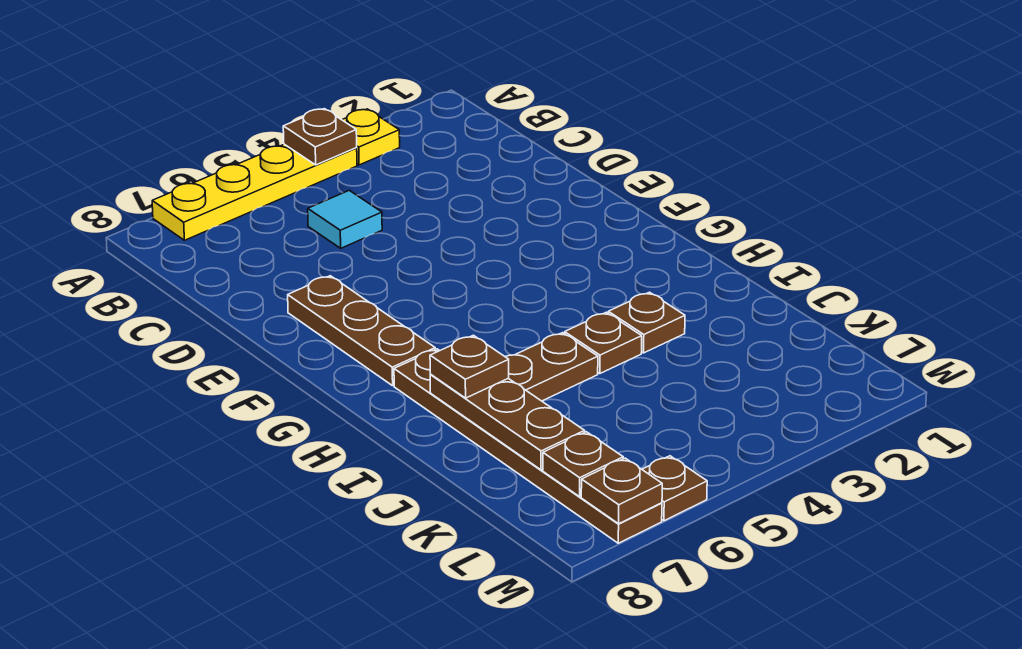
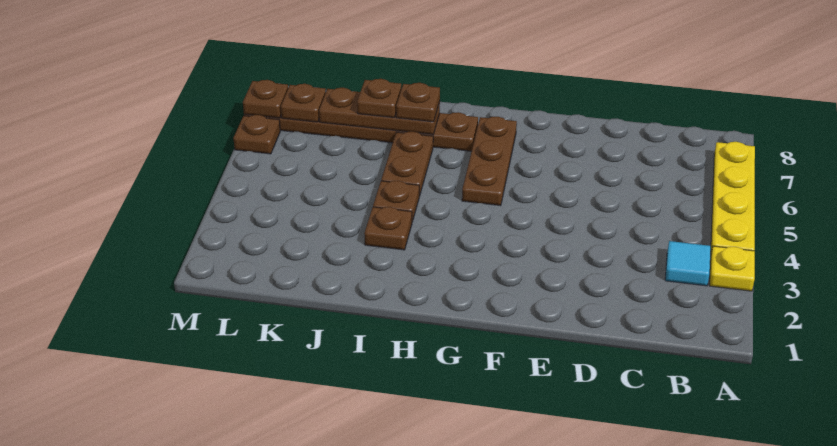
brown plate A4 level 2 -> brown plate J7 level 3
cyan tile C5 level 1 -> cyan tile B3 level 1
brown plate E7:G7 level 1 -> brown plate G5:G7 level 1

